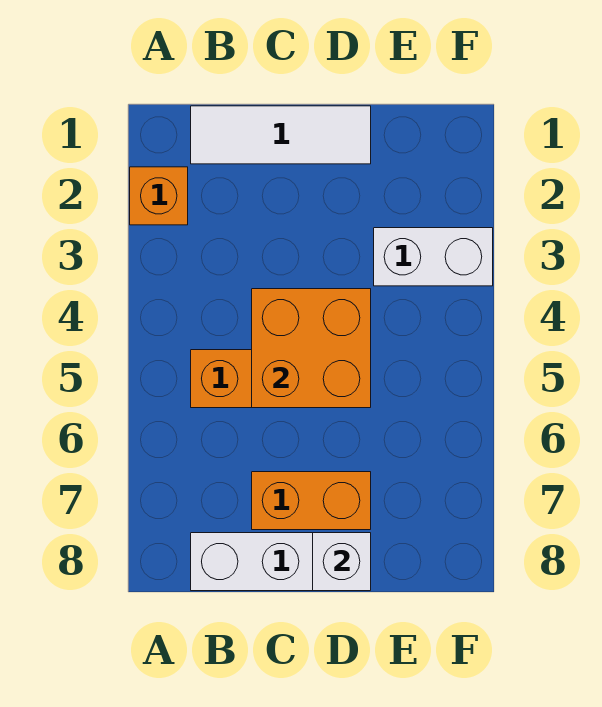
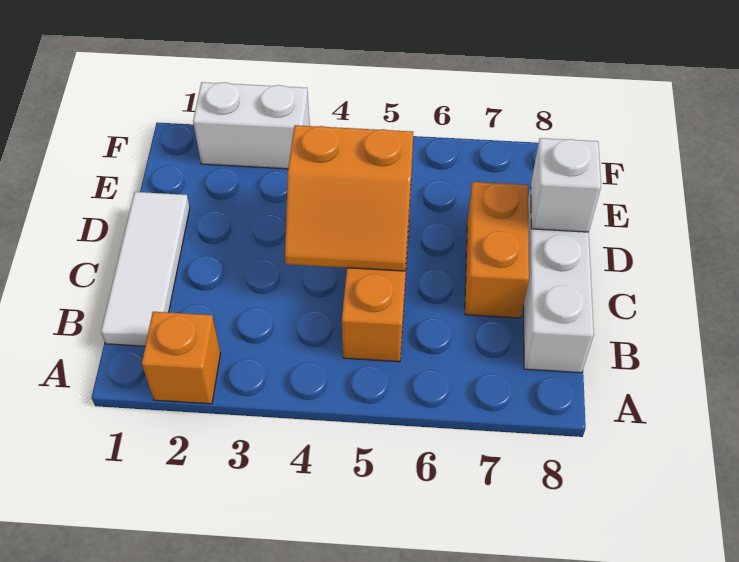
orange brick C4:D5 level 2 -> orange slope C4:D5 level 2 top D
white brick E3:F3 level 1 -> white brick F2:F3 level 1

